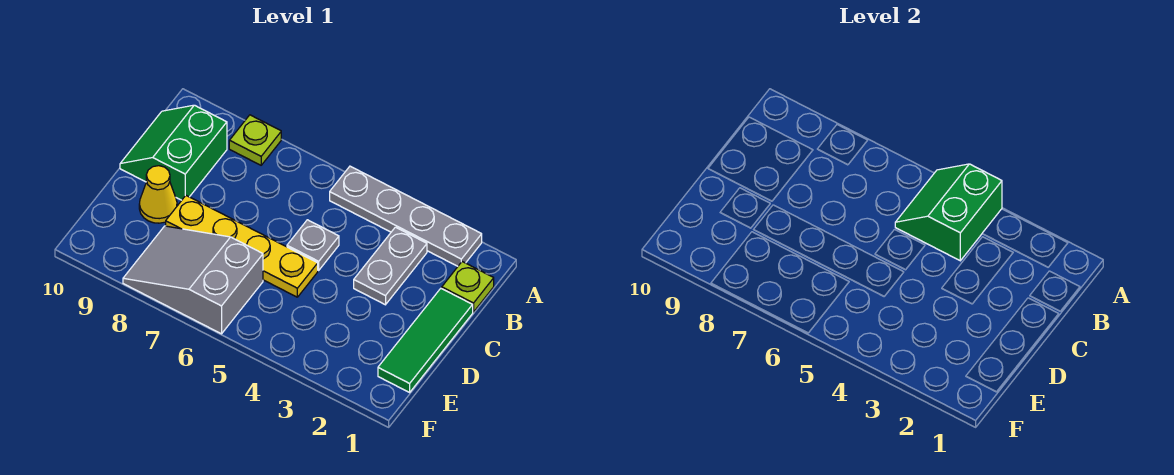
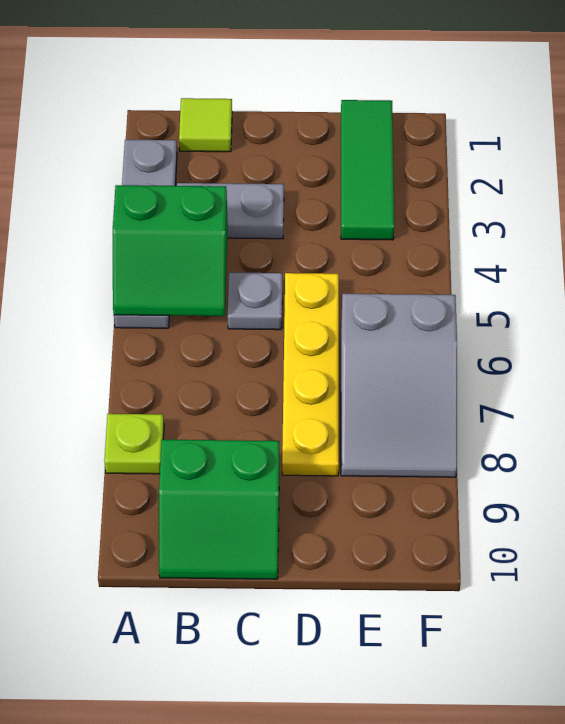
lime plate B1 level 1 -> lime tile B1 level 1
green tile C1:E1 level 1 -> green tile E1:E3 level 1
yellow cone D9 level 1 -> none

